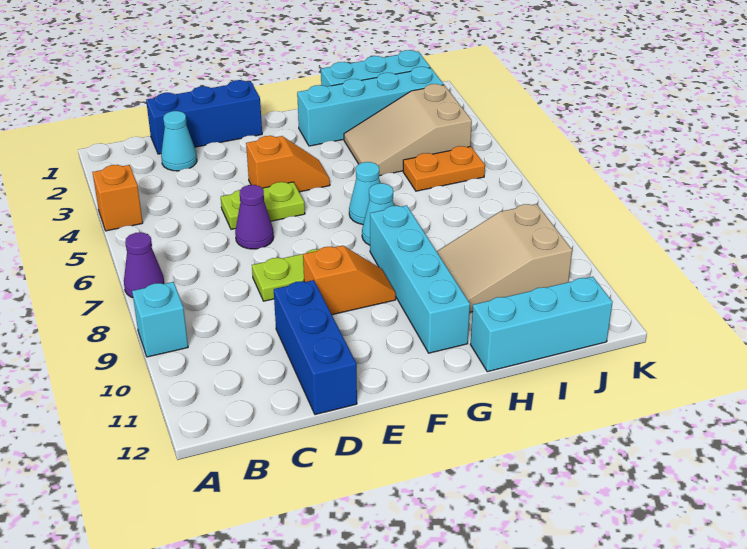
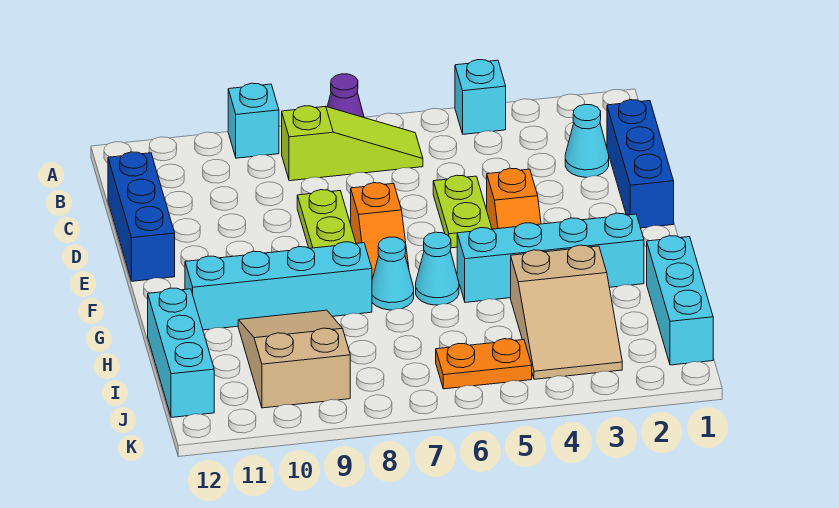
orange brick A4 level 1 -> cyan brick A4 level 1
none -> lime slope B6:B8 level 1 top 8
purple cone D6 level 1 -> none
blue brick D10:D12 level 1 -> blue brick C12:E12 level 1
orange slope E9:F9 level 1 top E -> orange slope E7:F7 level 1 top E
cyan brick G2:J2 level 1 -> cyan brick G2:G5 level 1
tan slope H3:J4 level 1 top J -> tan slope H3:J4 level 1 top H
orange plate I5:J5 level 1 -> orange plate J5:J6 level 1

